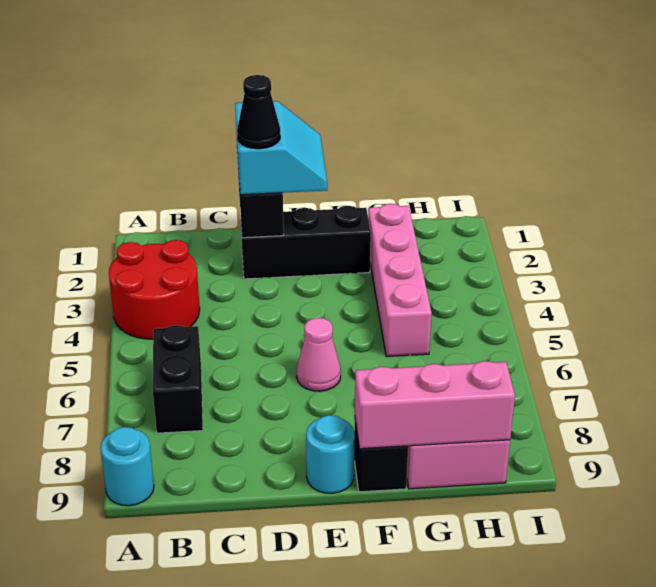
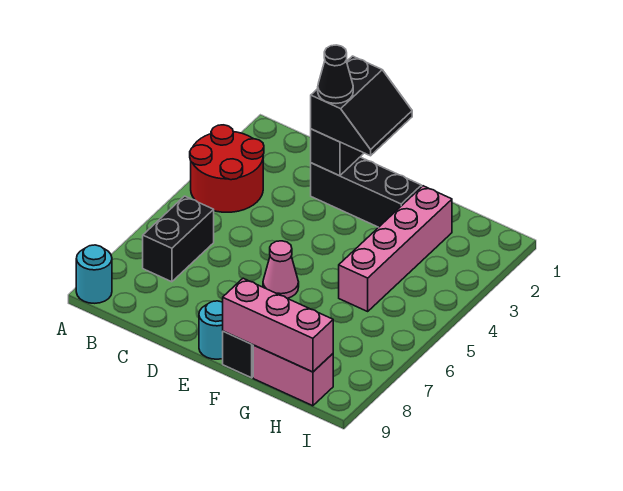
cyan slope D1:E2 level 3 top D -> black slope D1:E2 level 3 top D

